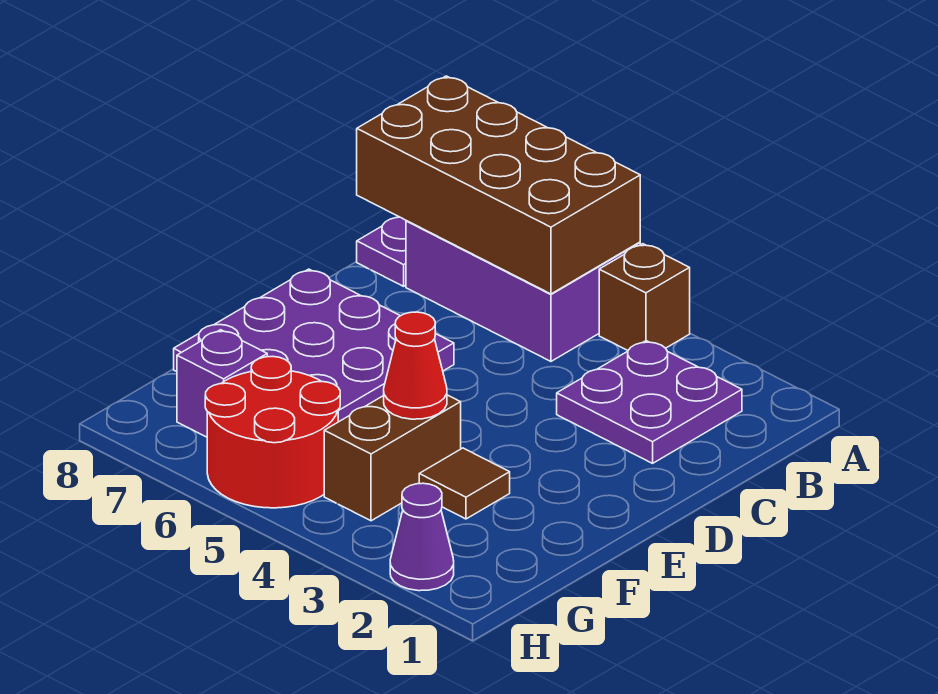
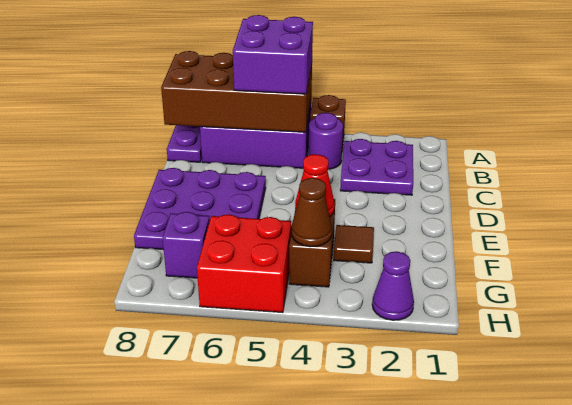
none -> purple brick A5:B6 level 3
none -> purple round brick B4 level 1
none -> brown cone G4 level 2
red round brick G5:H6 level 1 -> red brick G5:H6 level 1

